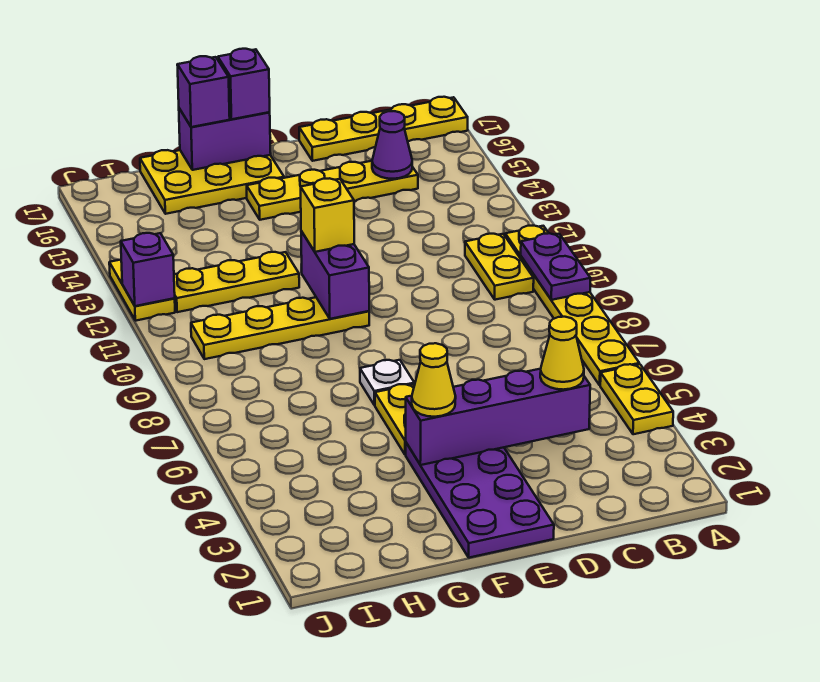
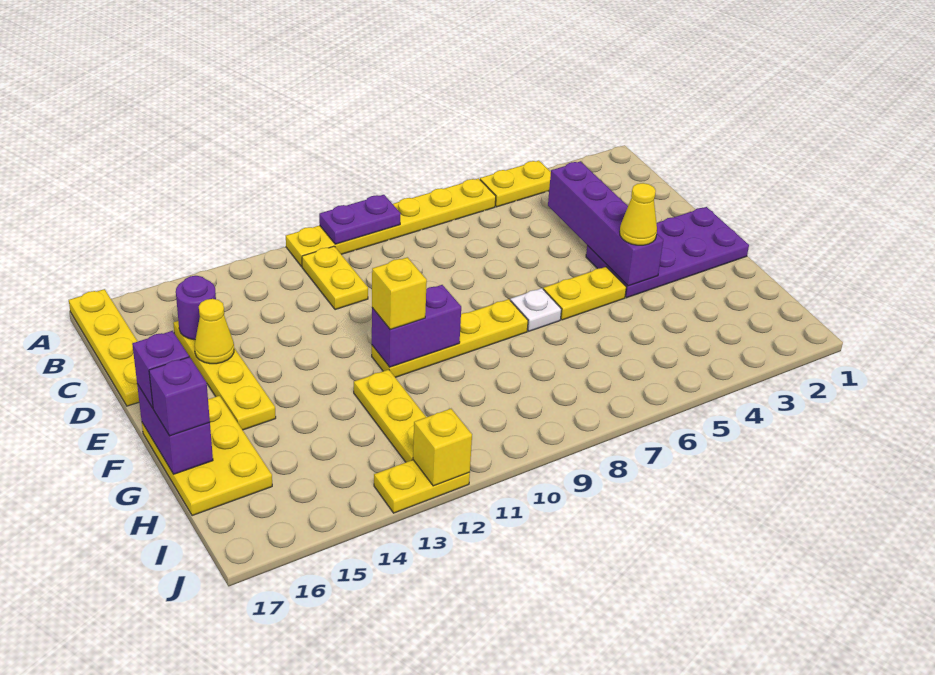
yellow plate B10:B11 level 1 -> yellow plate B11:C11 level 1
yellow cone C4 level 3 -> yellow cone D15 level 2
purple cone C15 level 2 -> purple round brick C15 level 2
yellow plate F10:I10 level 1 -> yellow plate F8:F11 level 1
purple brick J12 level 2 -> yellow brick J12 level 2

